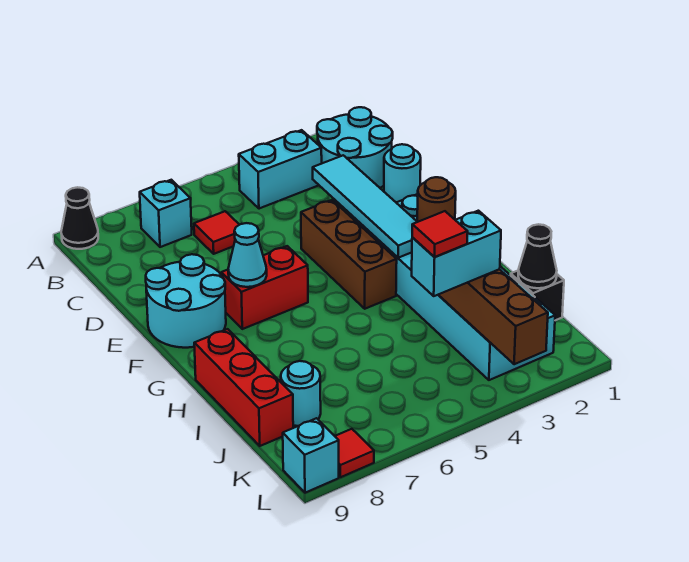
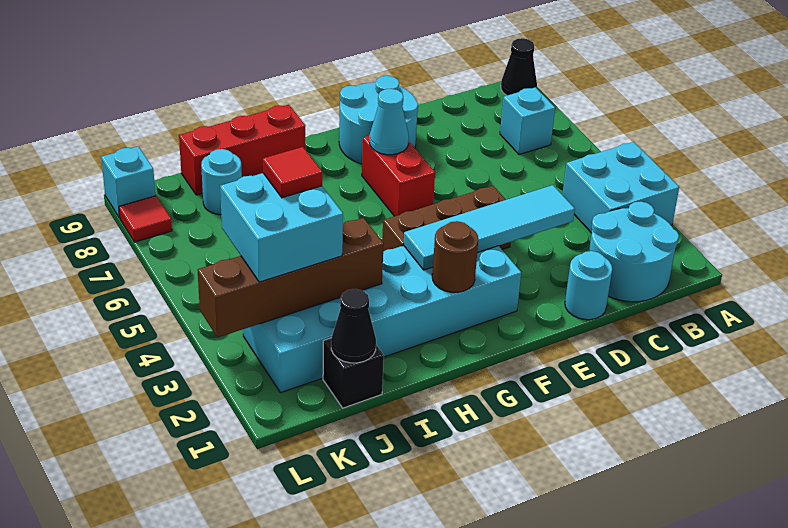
cyan brick B3:B4 level 1 -> cyan brick A3:B4 level 1
red tile C6 level 1 -> none
cyan brick J3:J4 level 3 -> cyan brick J3:K4 level 3

